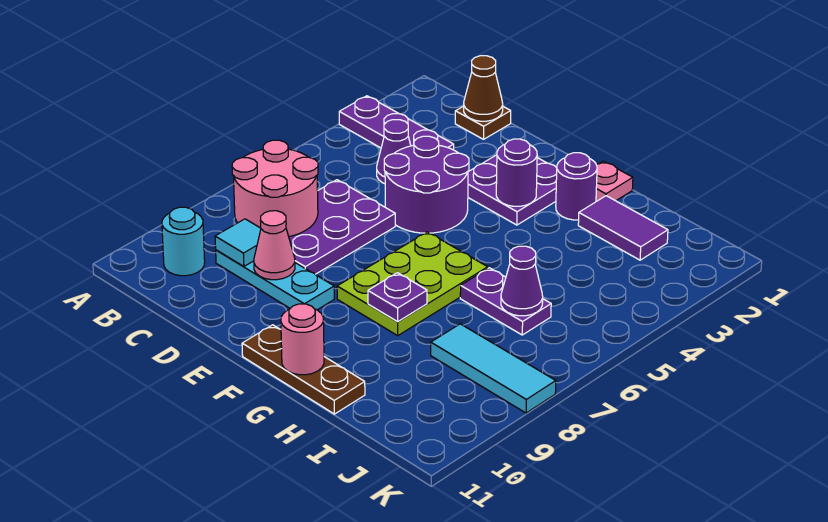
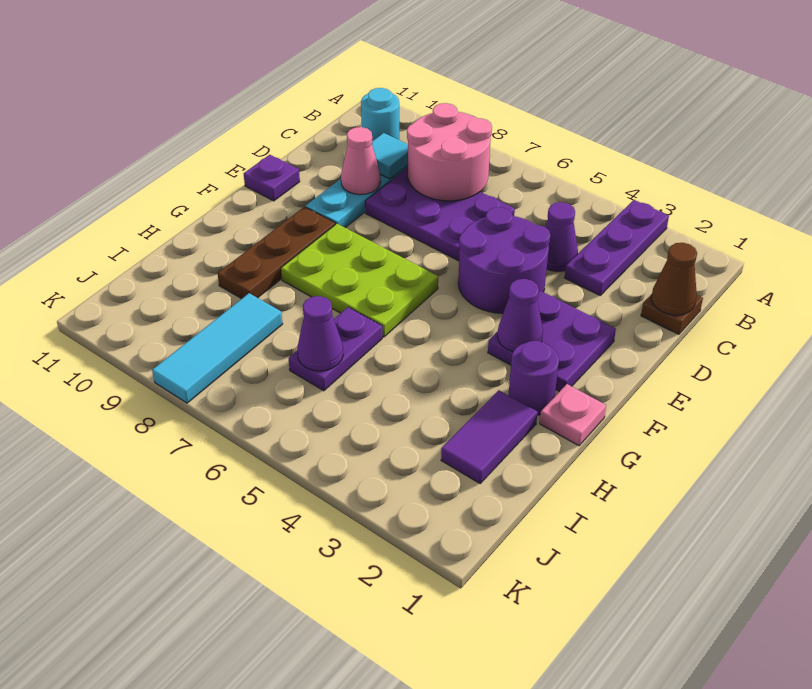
purple round brick F3 level 2 -> purple cone F3 level 2
brown plate F11:H11 level 1 -> brown plate F9:H9 level 1
purple plate G8 level 2 -> purple plate E11 level 1
pink round brick G11 level 2 -> none

